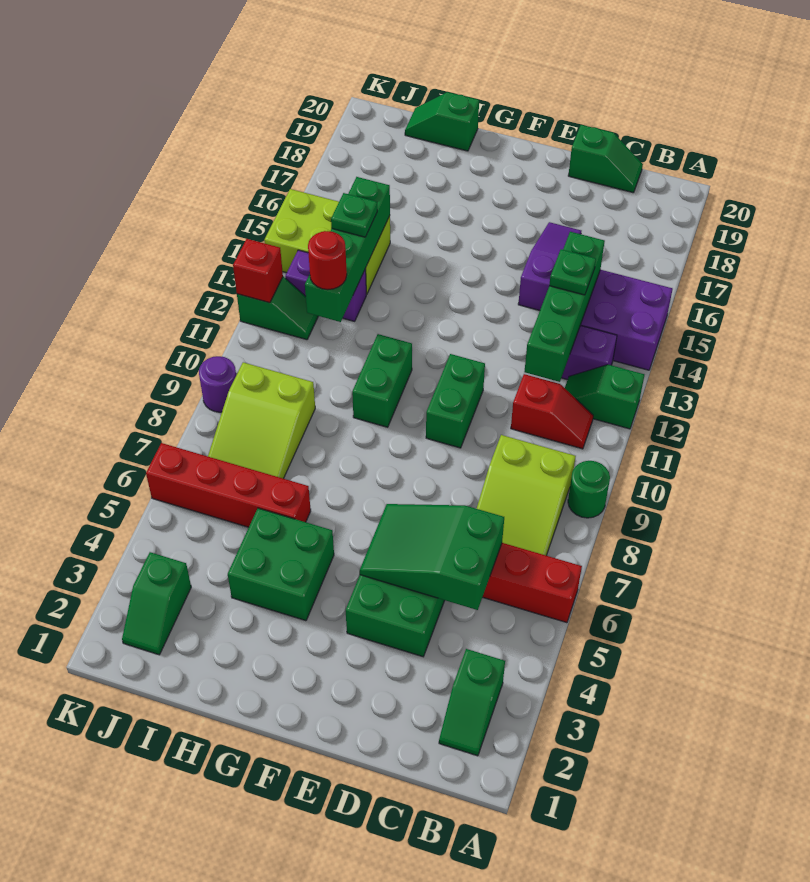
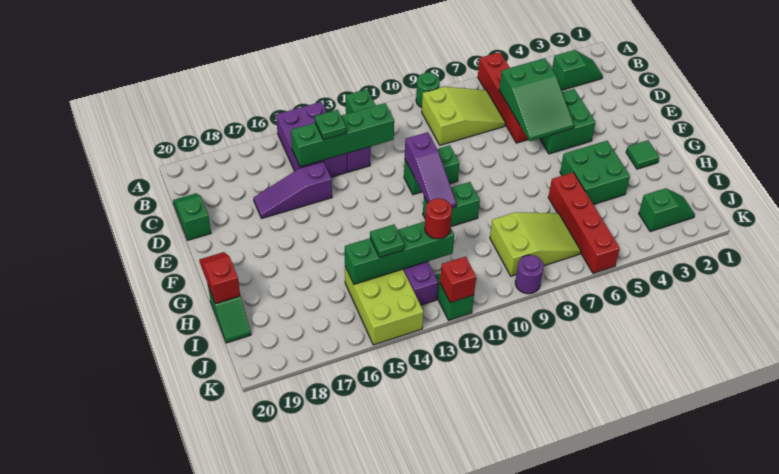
red slope B11:C11 level 1 top C -> red slope G20:H20 level 2 top H
none -> purple slope E11:G11 level 2 top E
none -> green tile G2 level 1

